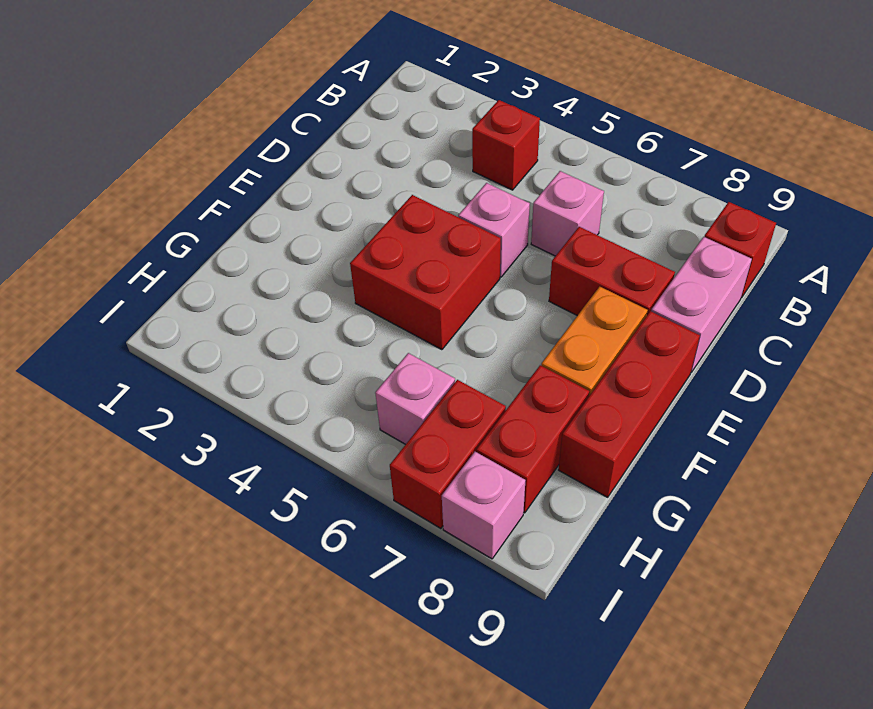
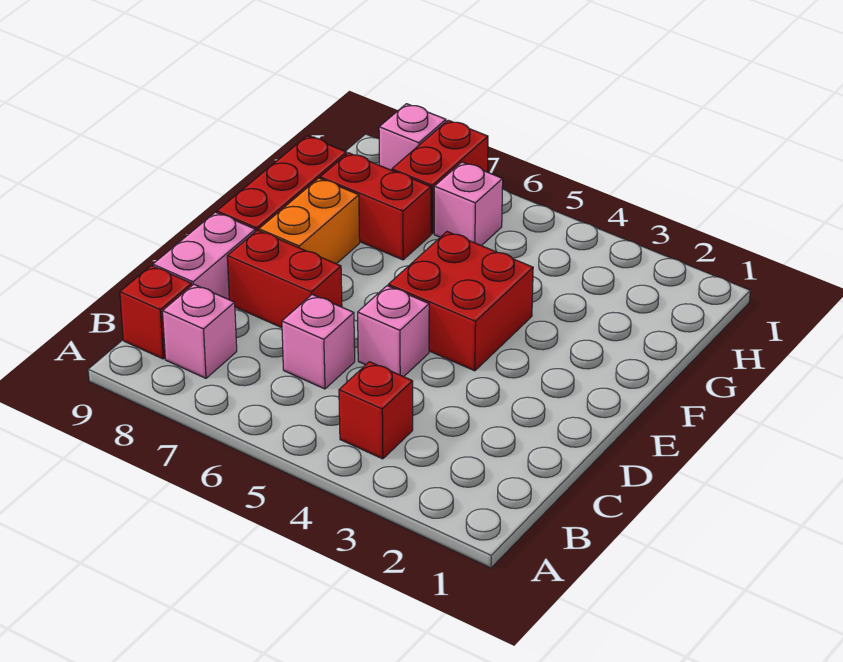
none -> pink brick B8 level 1
red brick G8:H8 level 1 -> red brick G7:G8 level 1

